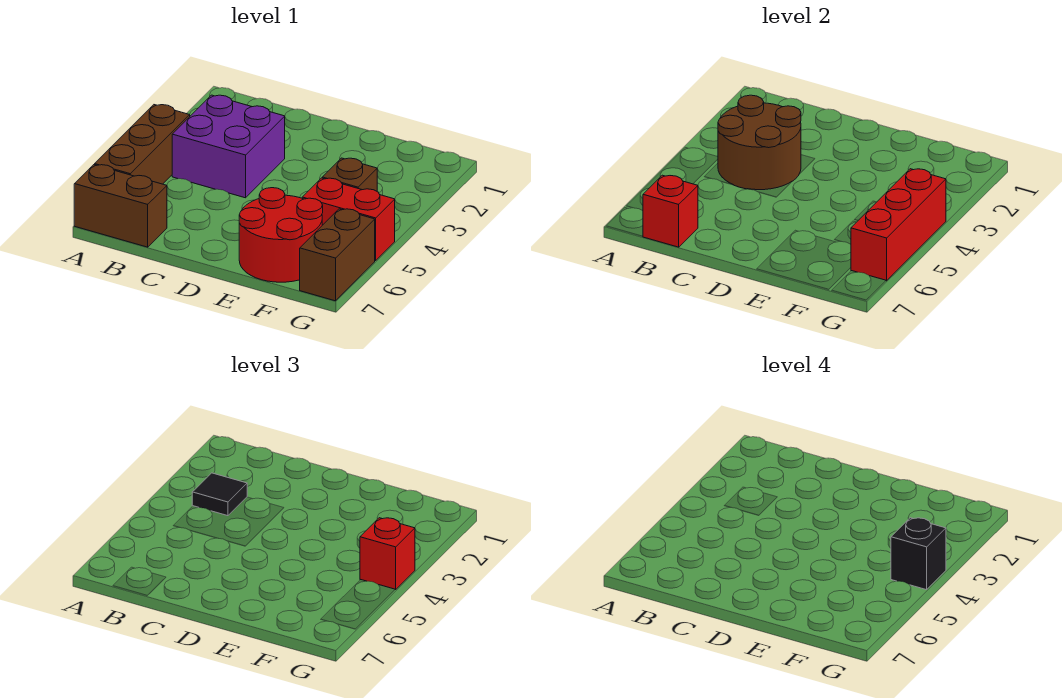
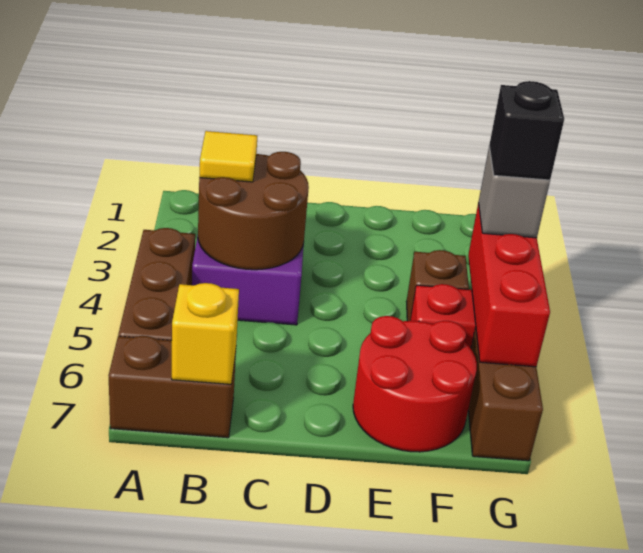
black tile B3 level 3 -> yellow tile B3 level 3
red brick B7 level 2 -> yellow brick B7 level 2
red brick G4 level 3 -> grey brick G4 level 3

